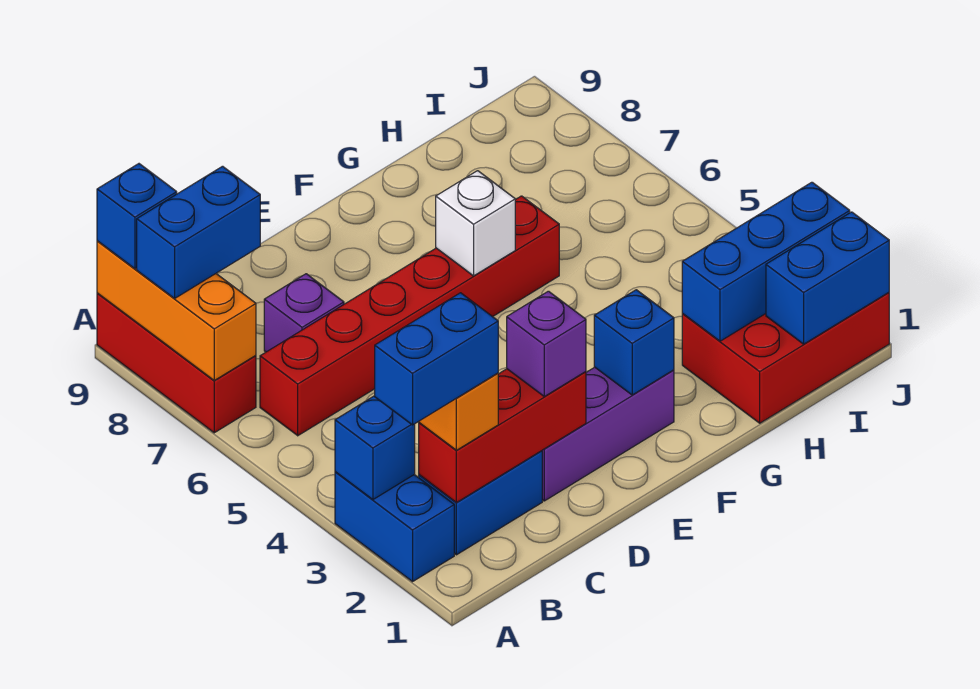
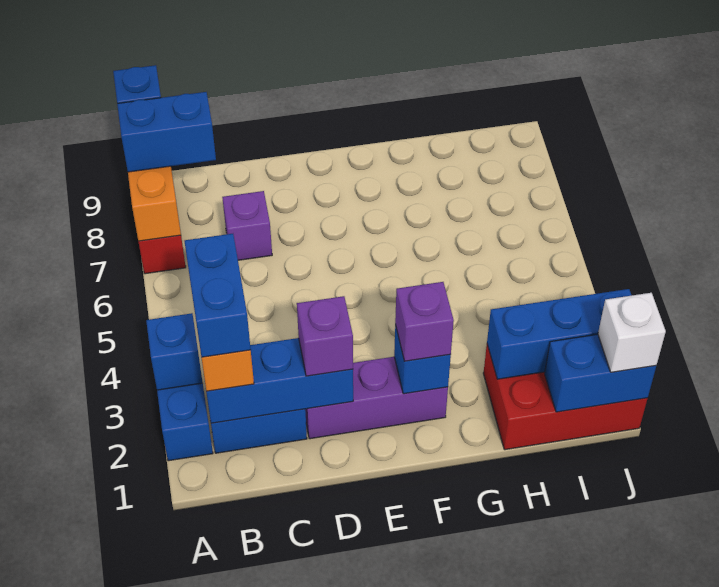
blue brick A2:B2 level 4 -> blue brick B2:B3 level 4
red brick B2:D2 level 2 -> blue brick B2:D2 level 2
red brick B6:G6 level 1 -> none
none -> purple brick F2 level 3
white brick F6 level 2 -> white brick J1 level 3

